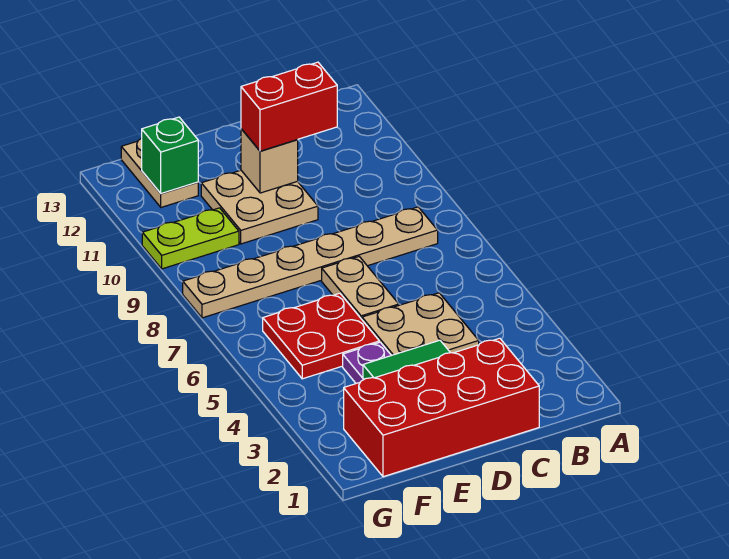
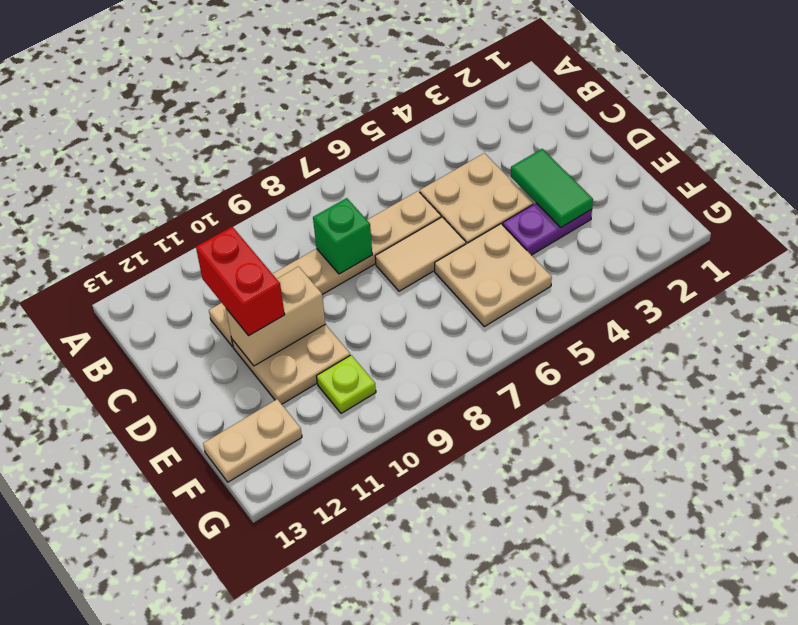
tan plate B8:G8 level 1 -> tan plate C6:C11 level 1
red brick C1:F2 level 1 -> none
tan plate D6:D7 level 1 -> tan tile D6:D7 level 1
tan brick D11 level 2 -> tan brick D10:D11 level 2
red plate E5:F6 level 1 -> tan plate E5:F6 level 1
lime plate F10:G10 level 1 -> lime plate F10 level 1
green brick F12 level 2 -> green brick C8 level 2

